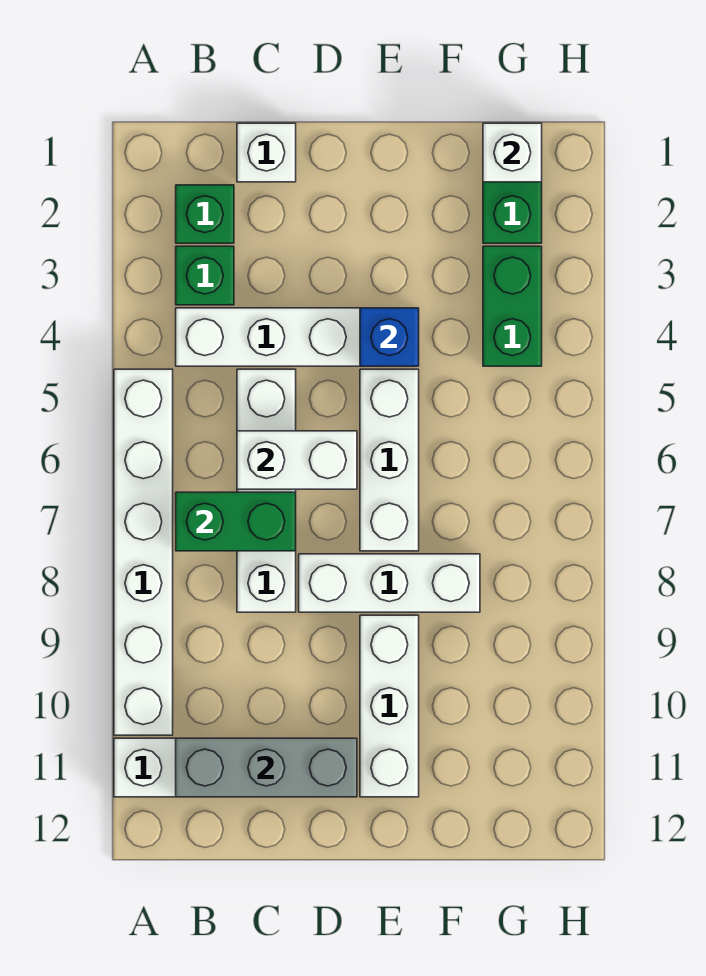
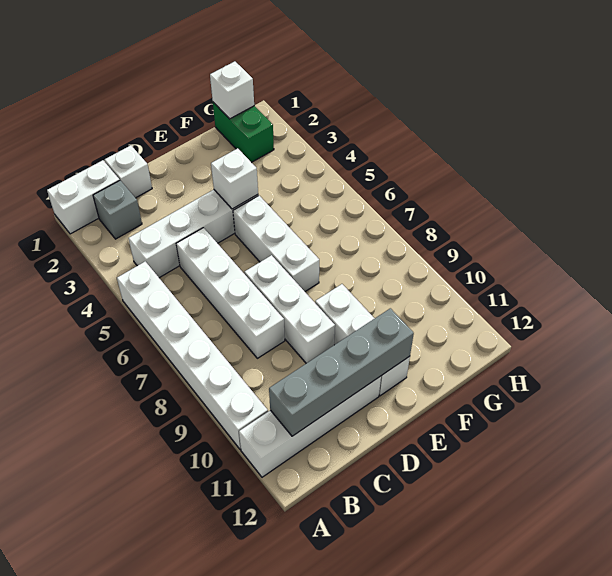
green brick B2 level 1 -> grey brick B2 level 1
green brick B3 level 1 -> none
green brick B7:C7 level 2 -> none
grey brick B11:D11 level 2 -> grey brick B11:E11 level 2
white brick C6:D6 level 2 -> white brick A1:B1 level 1
white brick D8:F8 level 1 -> white brick D7:D9 level 1
blue brick E4 level 2 -> white brick E4 level 2
green brick G3:G4 level 1 -> none

